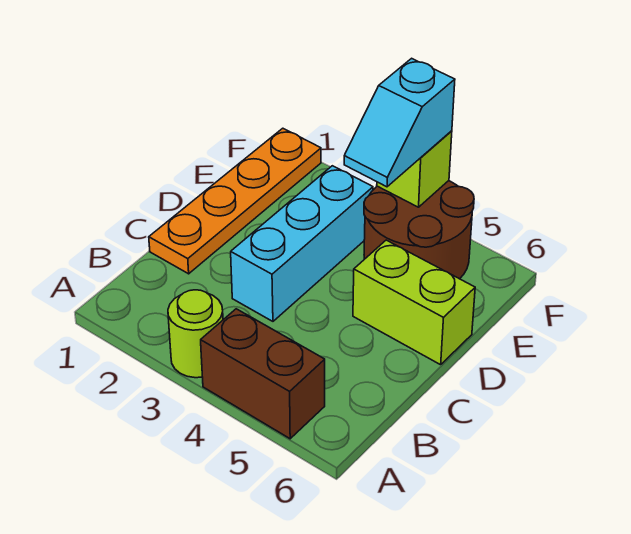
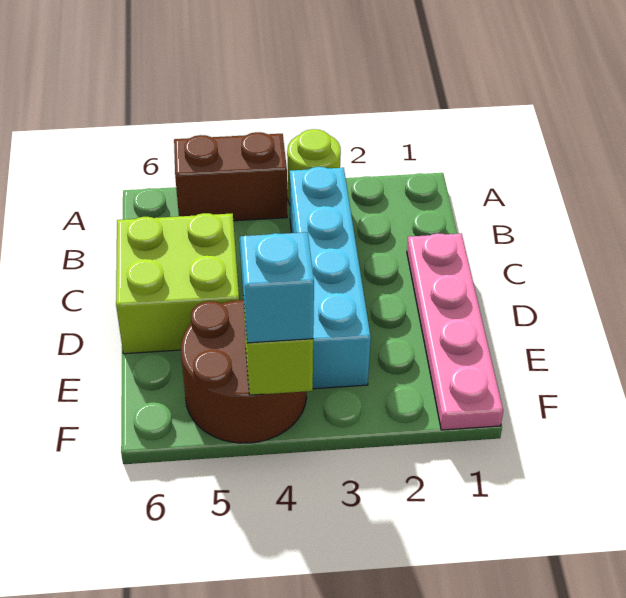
orange plate C1:F1 level 1 -> pink plate C1:F1 level 1
cyan brick C3:E3 level 1 -> cyan brick B3:E3 level 1
lime brick D5:D6 level 1 -> lime brick C5:D6 level 1

